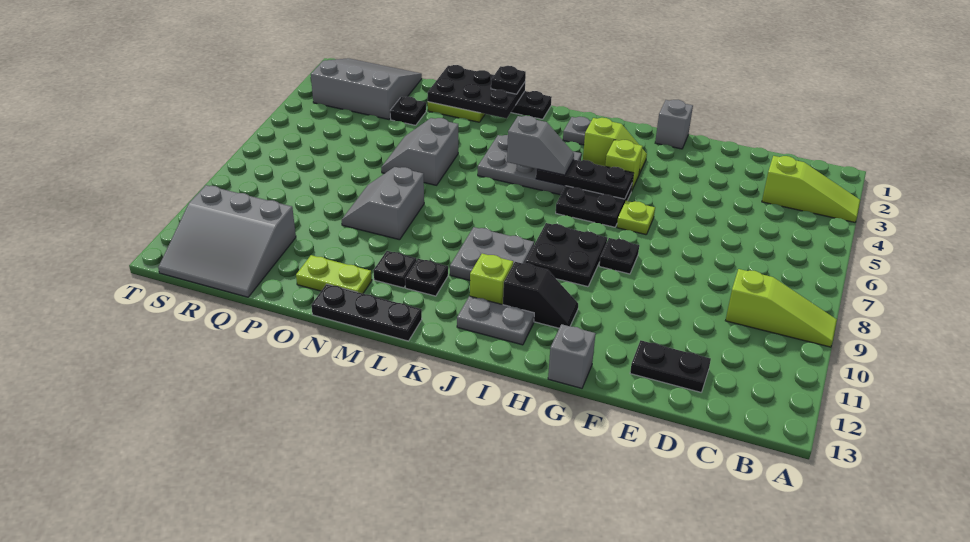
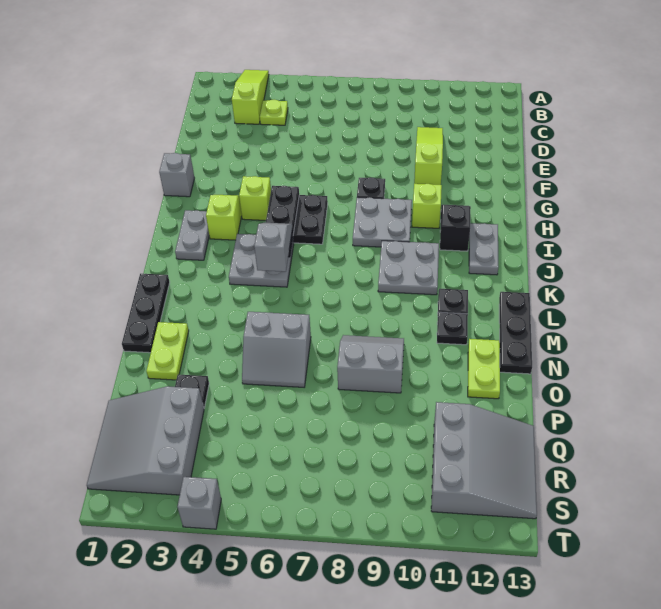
lime slope A9:C9 level 1 top C -> lime slope D10:F10 level 1 top F
black plate D12:E12 level 1 -> none
lime plate G6 level 1 -> lime plate C4 level 1
grey brick G13 level 1 -> grey brick T4 level 1
black plate H8:I9 level 1 -> grey plate H8:I9 level 1
grey plate J4:L5 level 1 -> grey plate J4:K5 level 1
lime brick J11 level 1 -> lime brick H10 level 1
black plate M1:O2 level 2 -> none
black plate M1 level 3 -> none
grey slope N8:O9 level 1 top N -> grey slope N8:O9 level 1 top O

